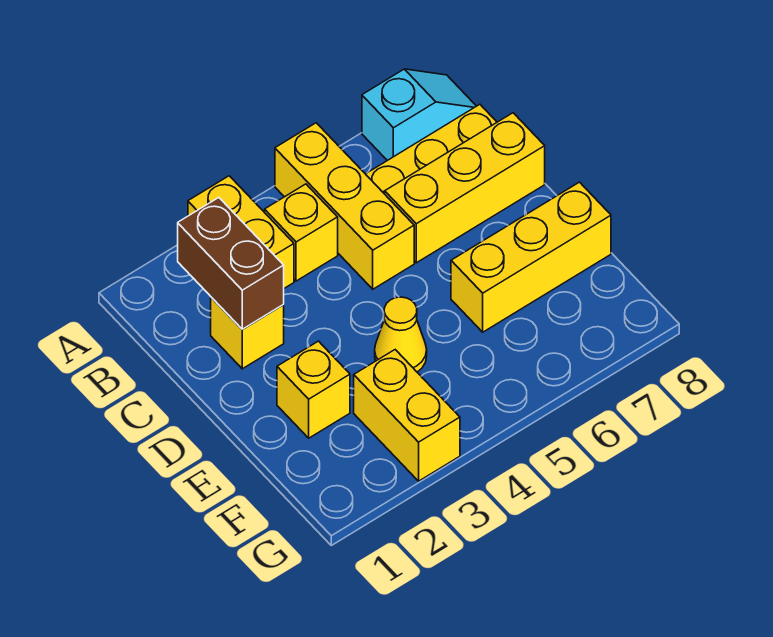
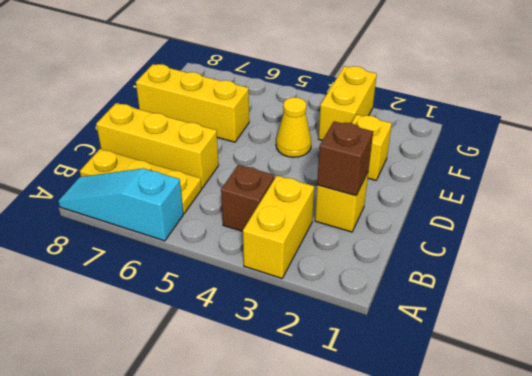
yellow brick A5:C5 level 1 -> none
cyan slope A7:A8 level 1 top 7 -> cyan slope A6:A8 level 1 top 6
brown brick B2:C2 level 2 -> brown brick C2 level 2
yellow brick B4 level 1 -> brown brick B4 level 1

